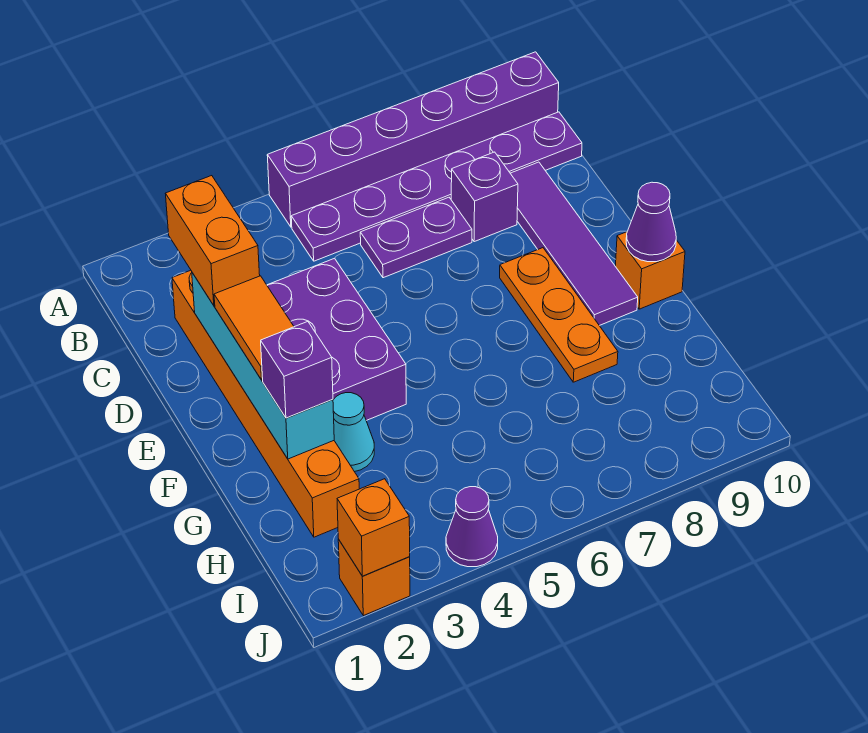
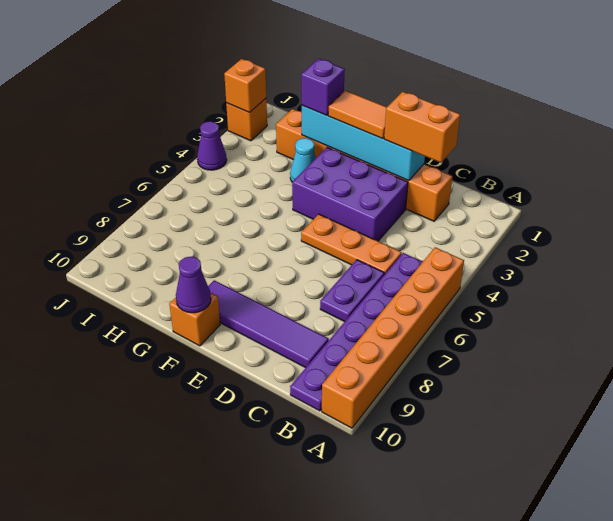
purple brick A5:A10 level 1 -> orange brick A5:A10 level 1
purple brick C8 level 1 -> none
orange plate E8:G8 level 1 -> orange plate C5:E5 level 1

